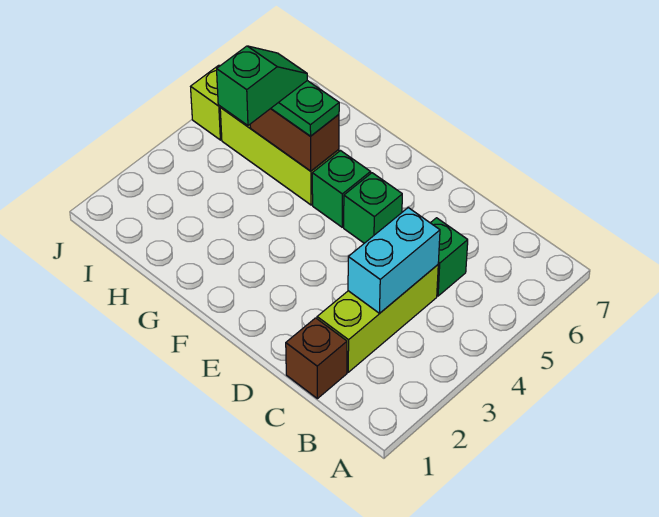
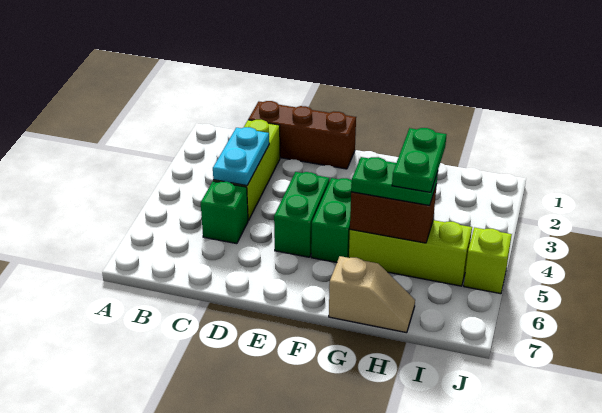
brown brick C1 level 1 -> brown brick C1:E1 level 1
cyan brick C3:C4 level 2 -> cyan plate C3:C4 level 2
green brick E5 level 1 -> green brick E4:E5 level 1
green brick F5 level 1 -> green brick F4:F5 level 1
none -> tan slope G7:H7 level 1 top G
green slope H4:H5 level 4 top 4 -> green plate H4:H5 level 4

